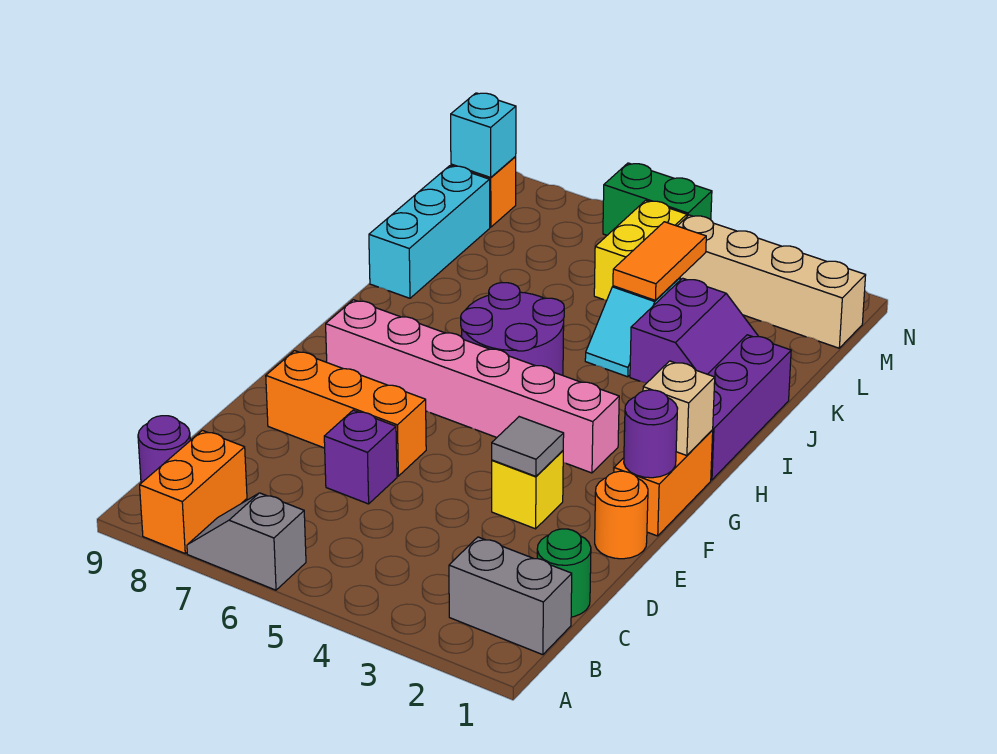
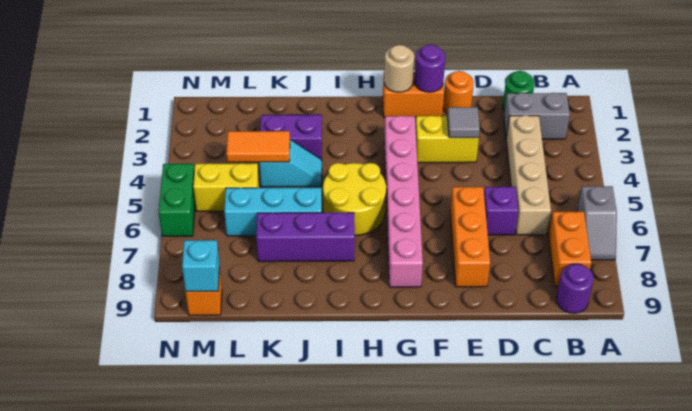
orange brick A8:B8 level 1 -> orange brick B7:B8 level 1
grey brick B1:B2 level 1 -> grey brick B2:C2 level 1
yellow brick E3 level 1 -> yellow brick E3:F3 level 1
tan brick G1 level 2 -> tan round brick G1 level 2
purple brick H1:J1 level 1 -> purple brick I7:K7 level 1
purple round brick H5:I6 level 1 -> yellow round brick H5:I6 level 1
cyan brick J9:L9 level 1 -> cyan brick J6:L6 level 1
tan brick M1:M4 level 1 -> tan brick C3:C6 level 1

